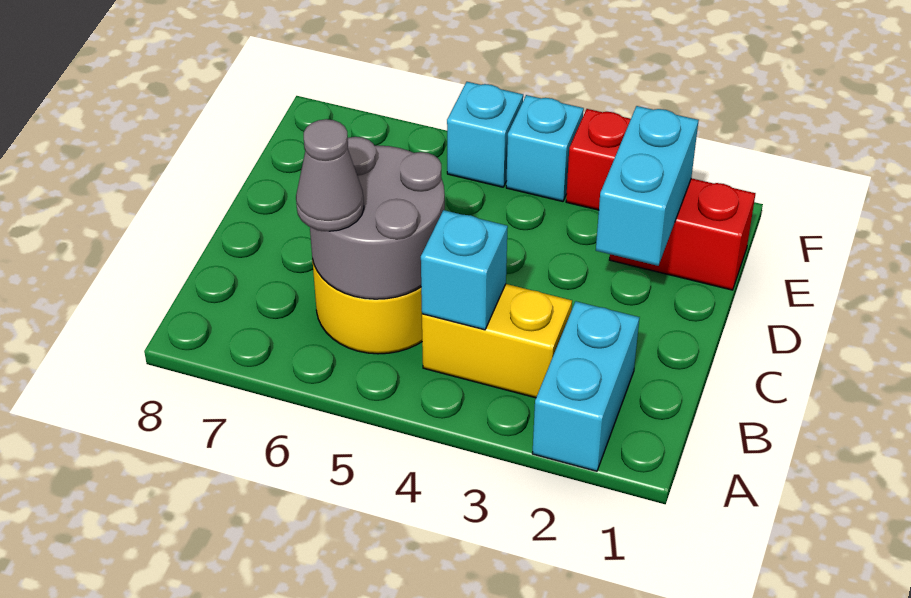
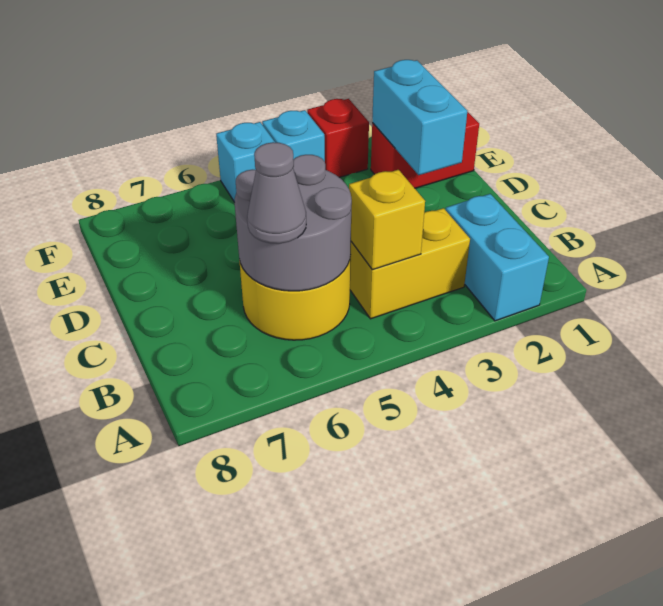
cyan brick B4 level 2 -> yellow brick B4 level 2

